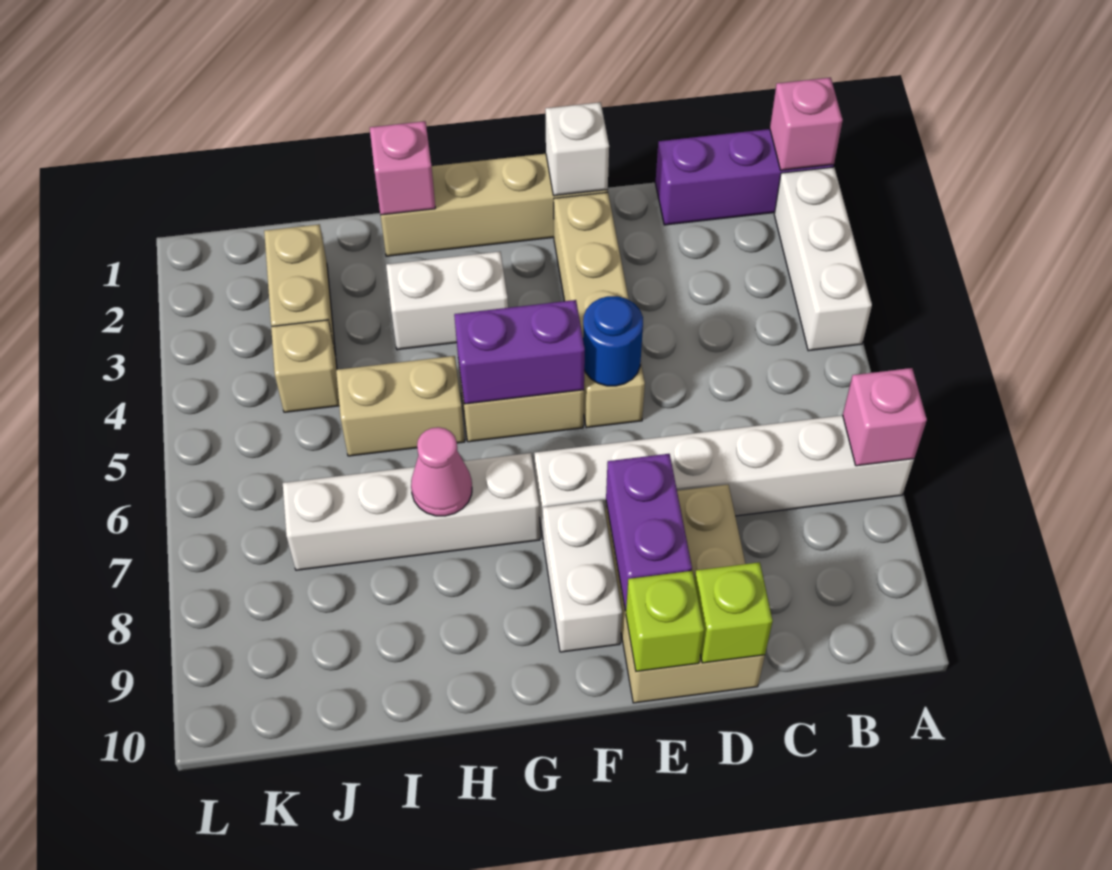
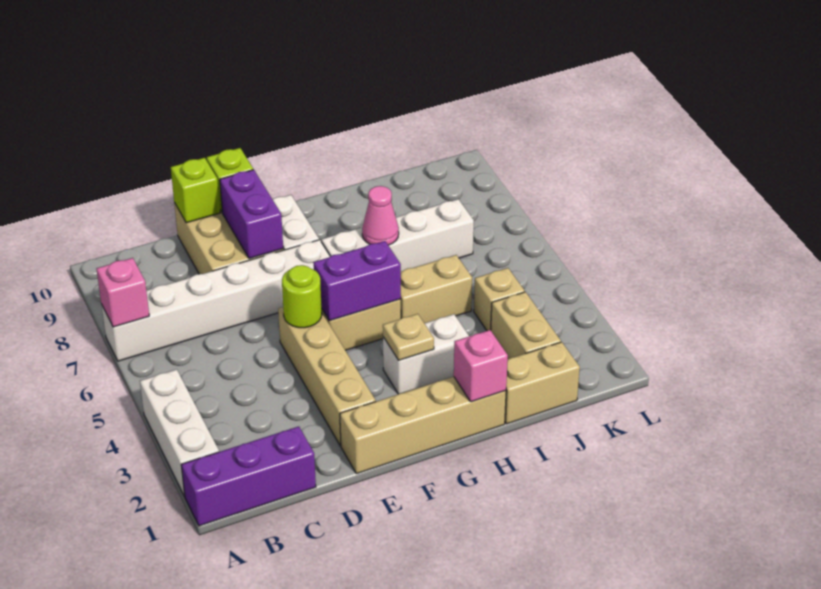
pink brick A1 level 2 -> none
white brick E1 level 2 -> none
blue round brick E5 level 2 -> lime round brick E5 level 2
none -> tan plate G3 level 2
none -> tan brick I1:J1 level 1

